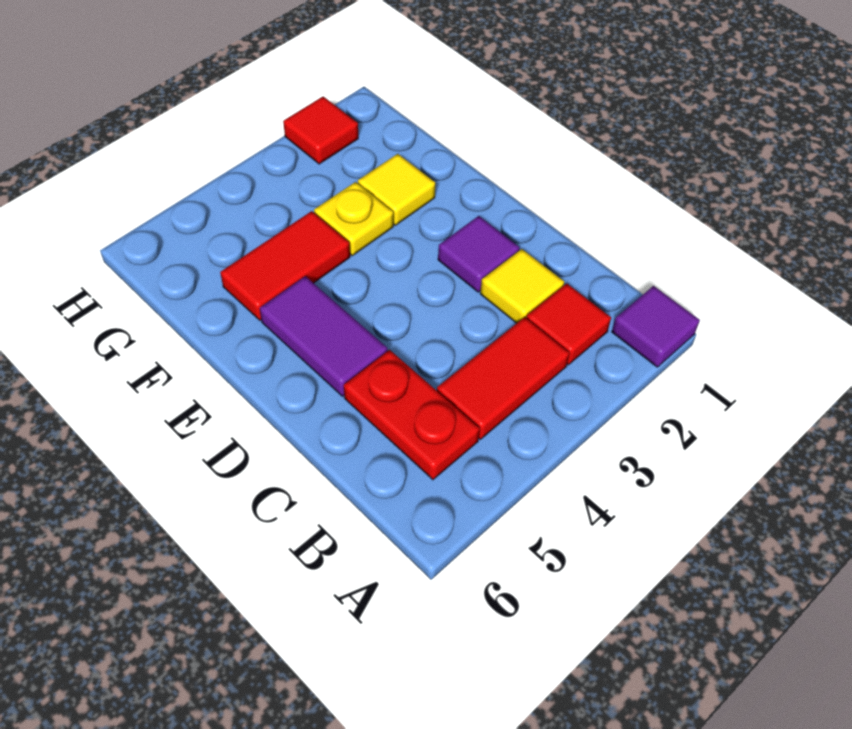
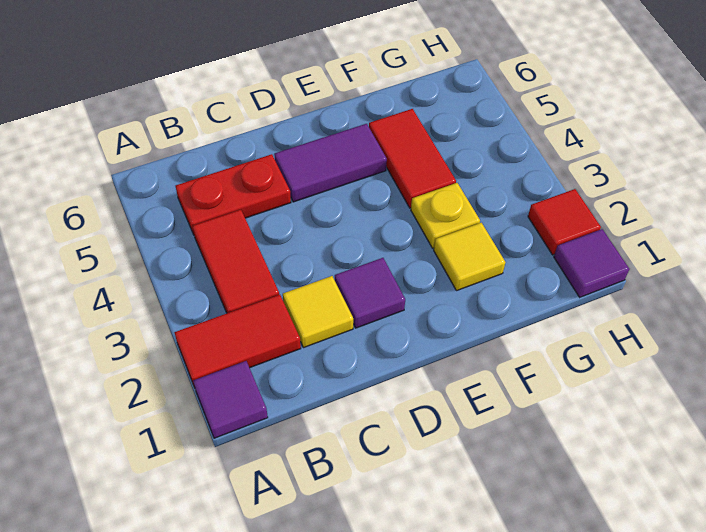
red tile B2 level 1 -> red tile A2:B2 level 1
none -> purple tile H1 level 1

